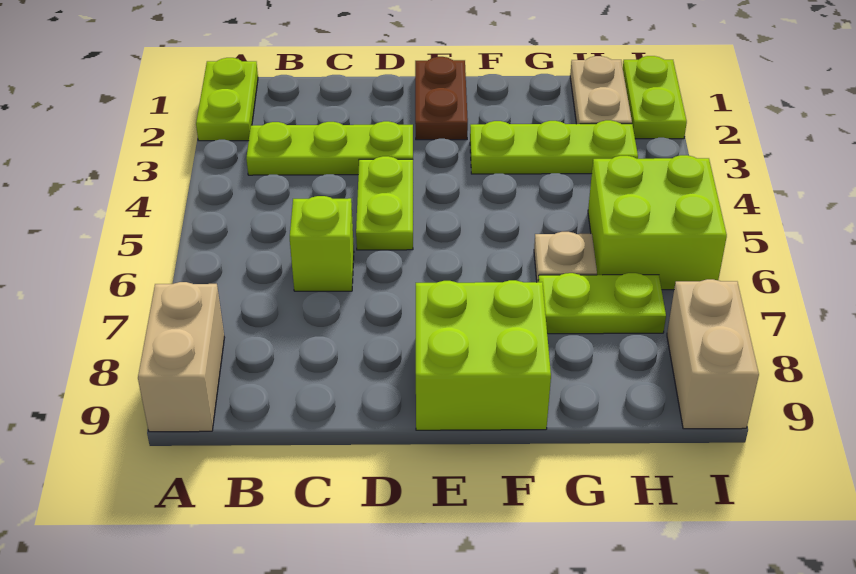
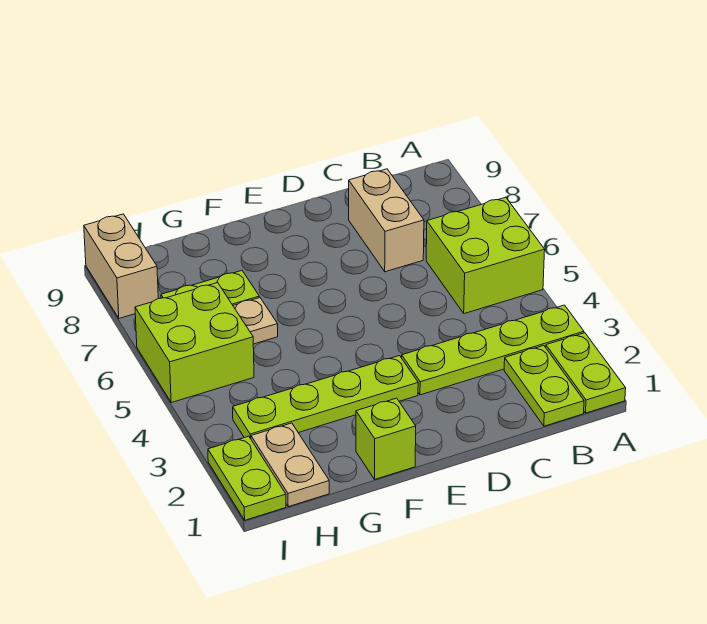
tan brick A8:A9 level 1 -> tan brick C7:C8 level 1
lime plate B3:D3 level 1 -> lime plate A3:D3 level 1
lime brick C6 level 1 -> lime brick F1 level 1
lime plate D4:D5 level 1 -> lime plate B1:B2 level 1
brown plate E1:E2 level 1 -> none
lime brick E8:F9 level 1 -> lime brick A5:B6 level 1
lime plate F3:H3 level 1 -> lime plate E3:H3 level 1

